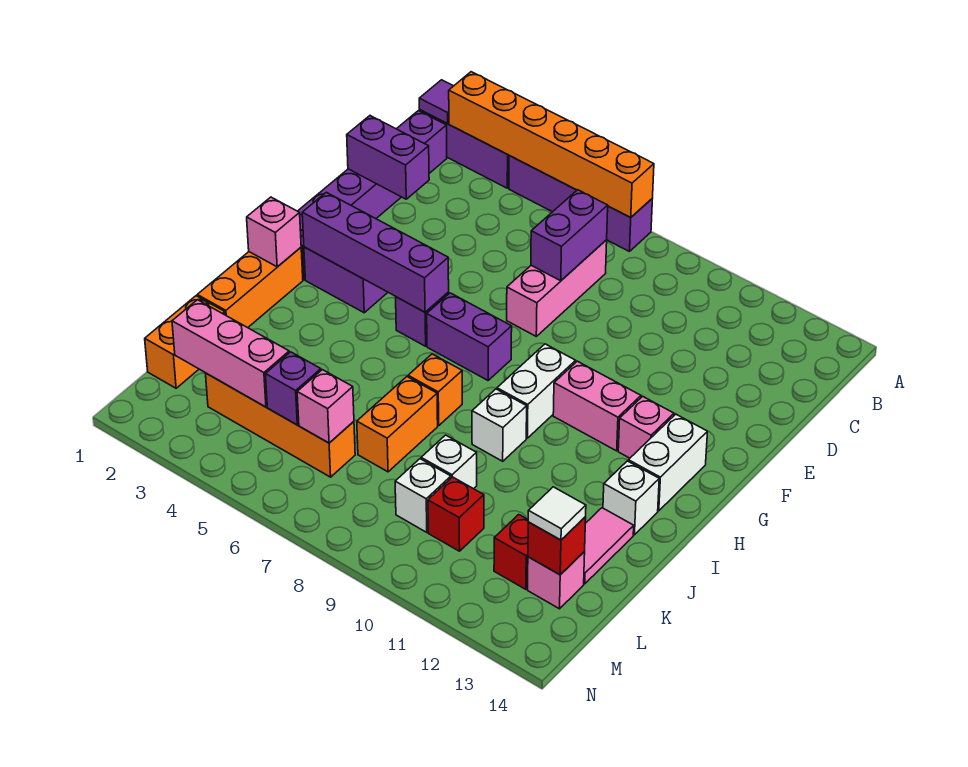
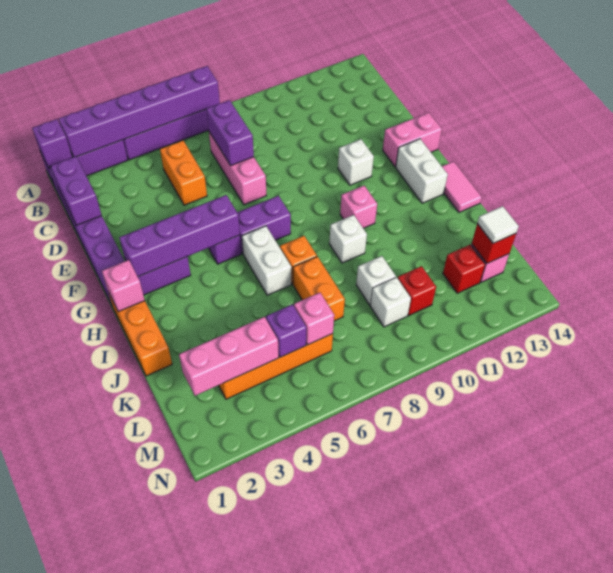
purple tile A1 level 2 -> purple brick A1 level 2
orange brick A2:A7 level 2 -> purple brick A2:A7 level 2
purple brick D1:D2 level 2 -> purple brick C1:D1 level 2
white brick G9:H9 level 1 -> white brick H6:I6 level 1
pink brick G10:G11 level 1 -> pink brick F13:F14 level 1
pink brick G12 level 1 -> pink brick H10 level 1
white brick I13 level 1 -> white brick F11 level 1
pink tile J13:K13 level 1 -> pink tile H14:I14 level 1
orange brick K1:L1 level 1 -> orange brick C5:D5 level 1

